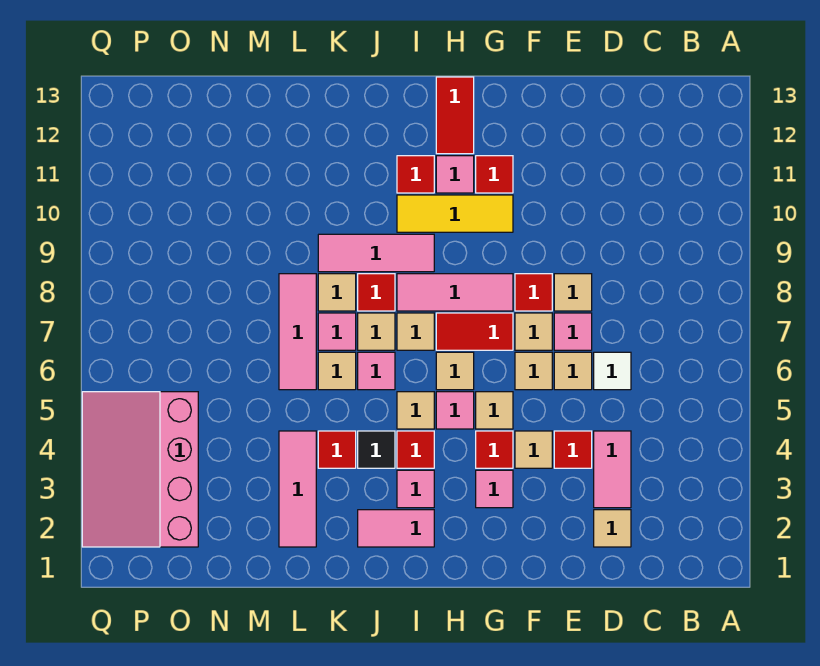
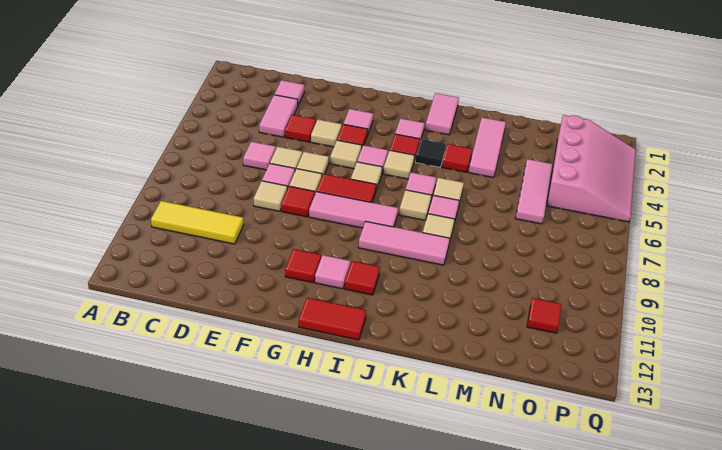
tan tile D2 level 1 -> pink tile D2 level 1
white tile D6 level 1 -> pink tile D6 level 1
yellow tile G10:I10 level 1 -> yellow tile B10:D10 level 1
red tile H12:H13 level 1 -> red tile H13:I13 level 1
pink tile I2:J2 level 1 -> pink tile J1:J2 level 1
tan tile I7 level 1 -> none
red tile J8 level 1 -> red tile O11 level 1
pink tile L6:L8 level 1 -> pink tile N4:N6 level 1

